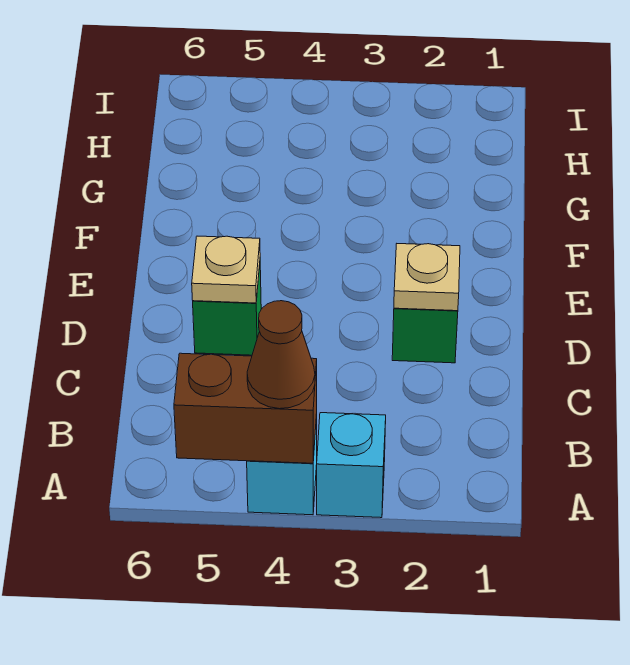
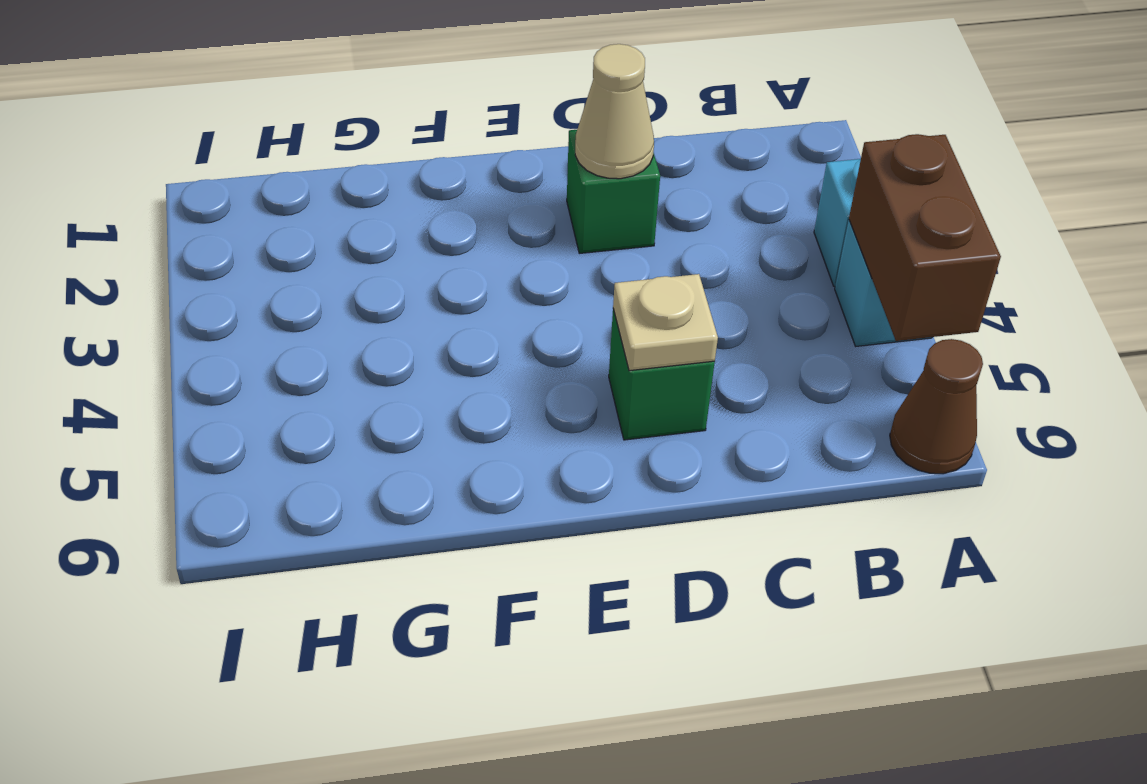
brown cone A4 level 3 -> brown cone A6 level 1
tan plate D2 level 2 -> tan cone D2 level 2

